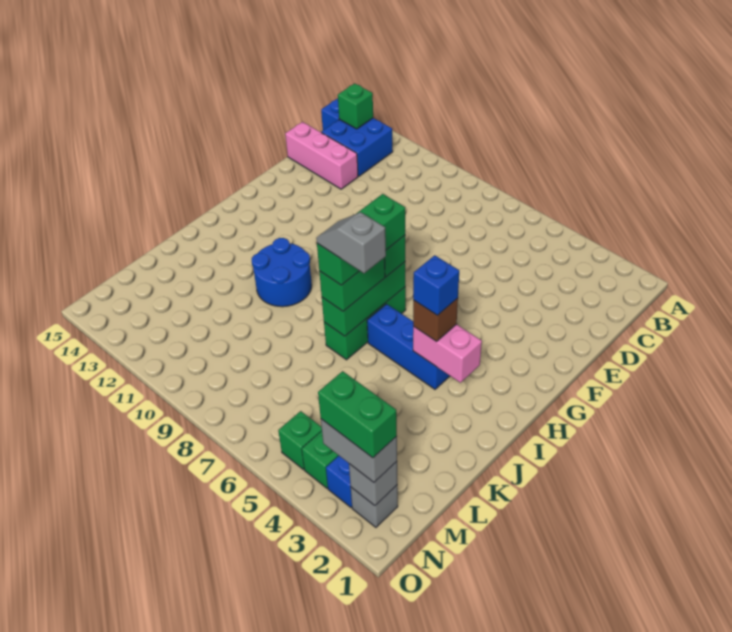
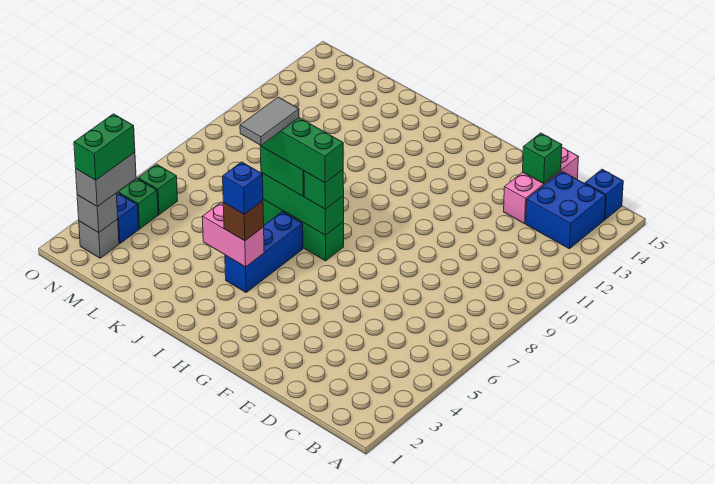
green brick B14 level 2 -> green brick D14 level 2
pink brick I3:I4 level 2 -> pink brick I4:J4 level 2
blue round brick I10:J11 level 1 -> none
grey slope J6:J7 level 5 top 6 -> grey tile J6:J7 level 5

